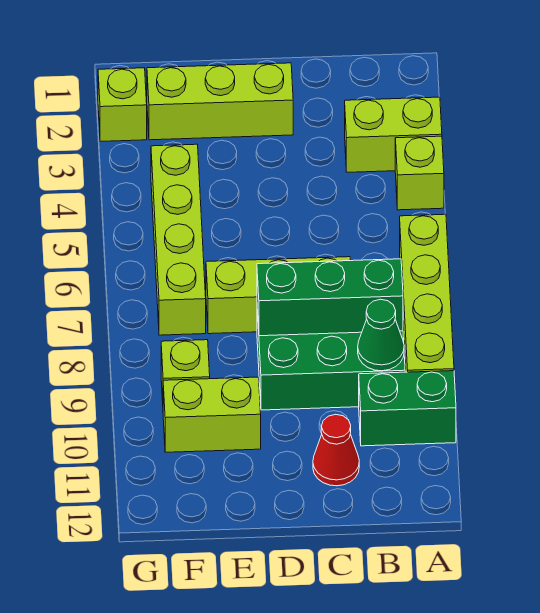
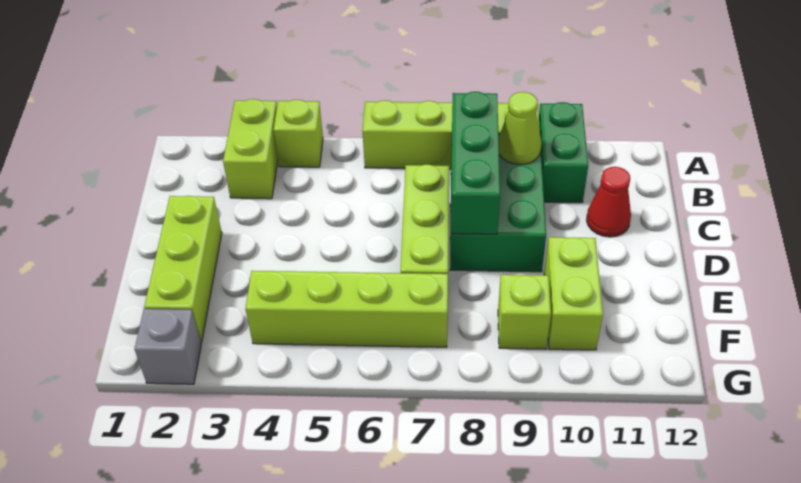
green cone B9 level 2 -> lime cone B9 level 2
lime brick G2 level 1 -> grey brick G2 level 1

